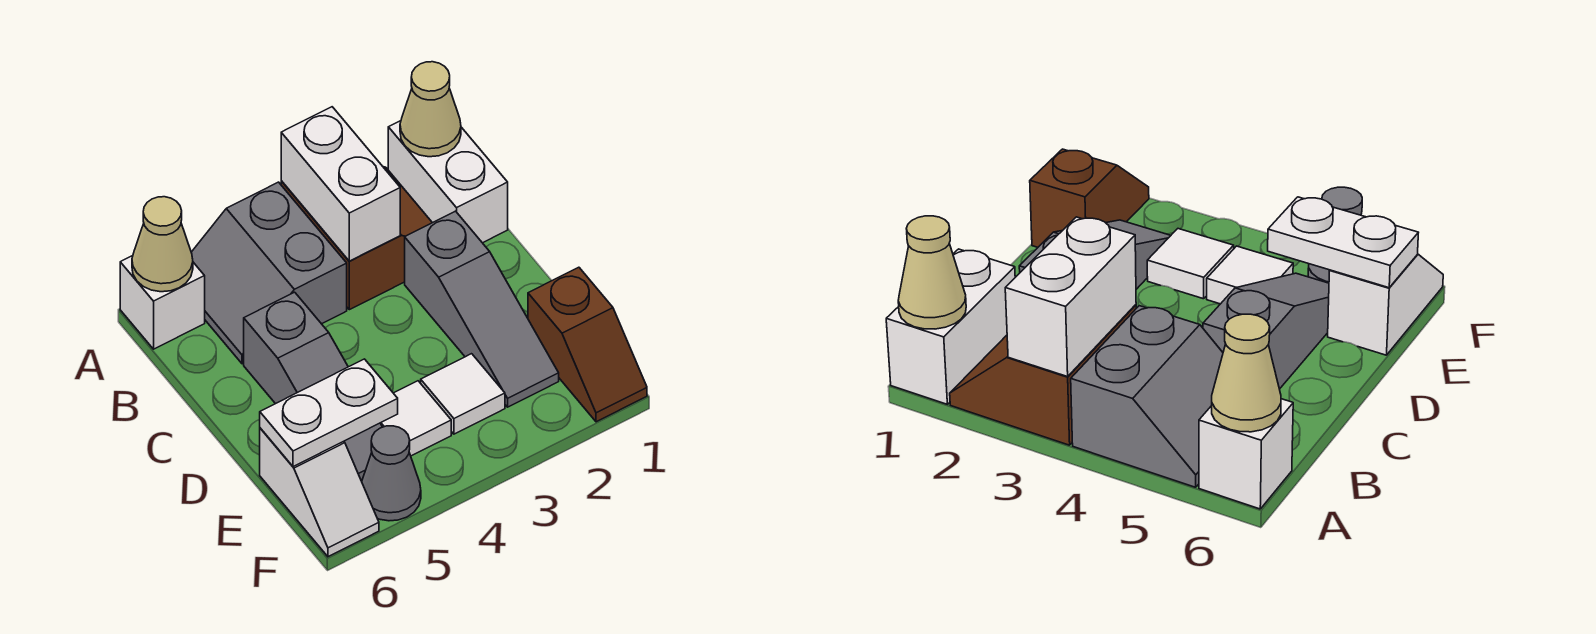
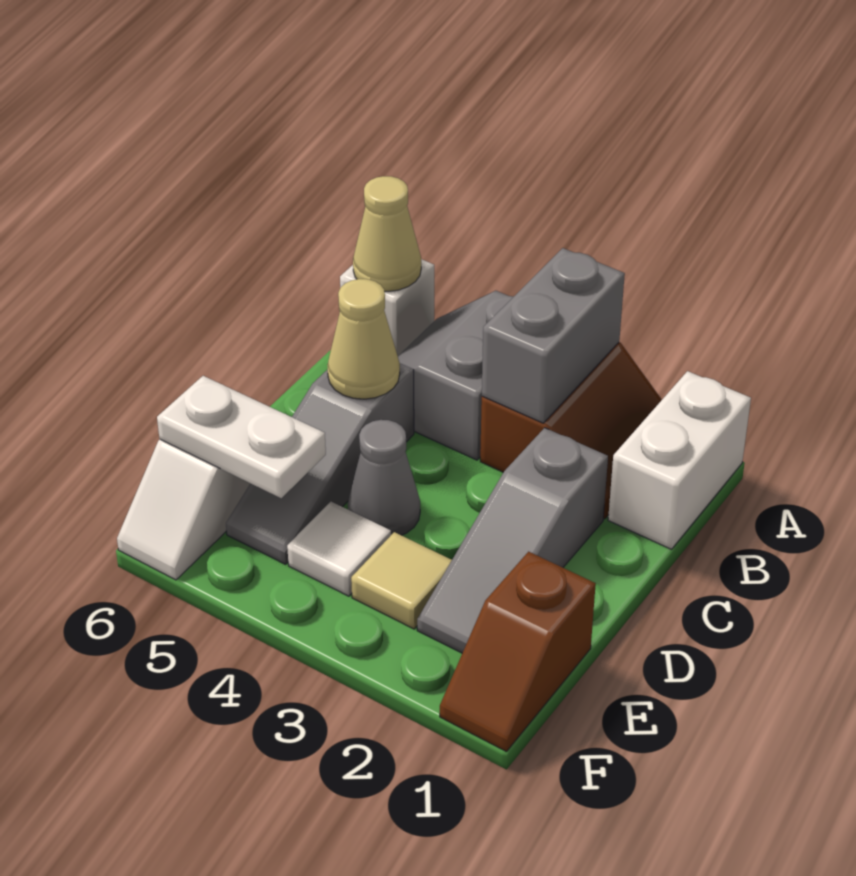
tan cone A1 level 2 -> tan cone C5 level 2
white brick A3:B3 level 2 -> grey brick A3:B3 level 2
white tile E3 level 1 -> tan tile E3 level 1
grey cone F5 level 1 -> grey cone D4 level 1

